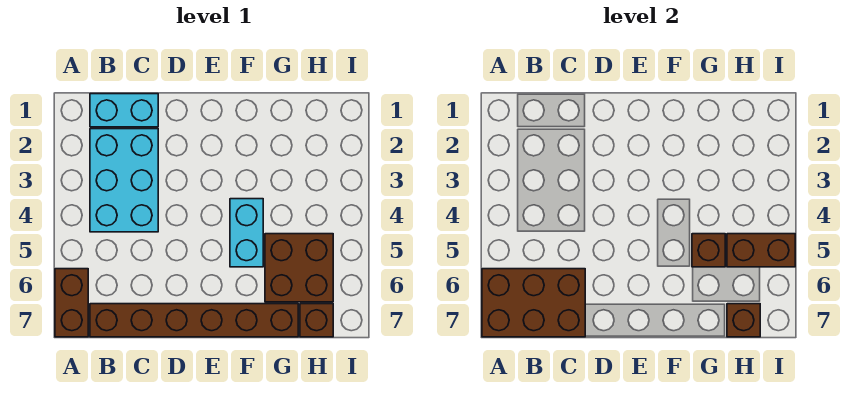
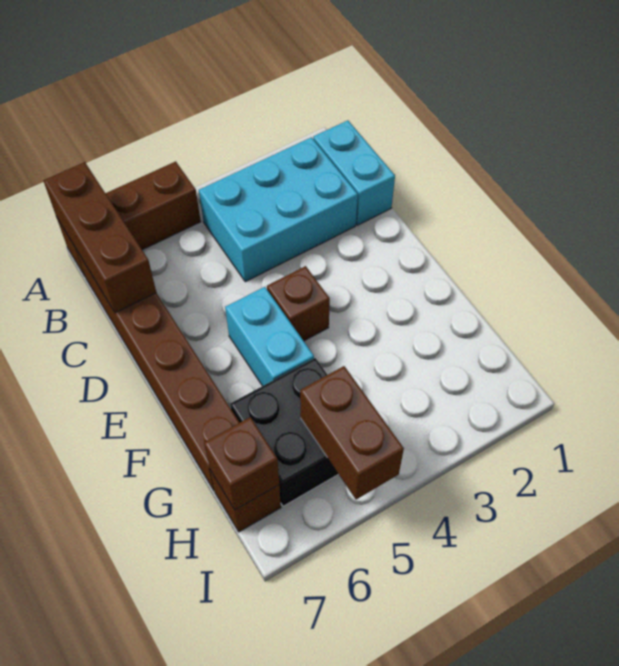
brown brick A6:A7 level 1 -> brown brick A5:A7 level 1
brown brick A6:C7 level 2 -> brown brick A7:C7 level 2
cyan brick F4:F5 level 1 -> cyan brick E5:F5 level 1
brown brick G5:H6 level 1 -> black brick G5:H6 level 1
brown brick G5 level 2 -> brown brick E4 level 1

